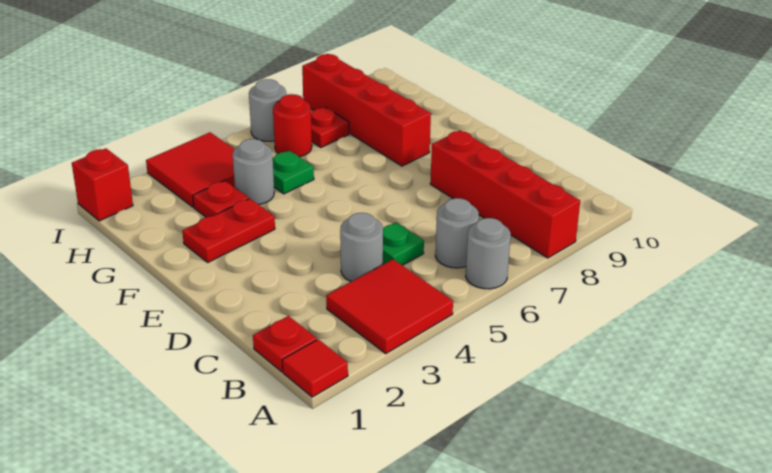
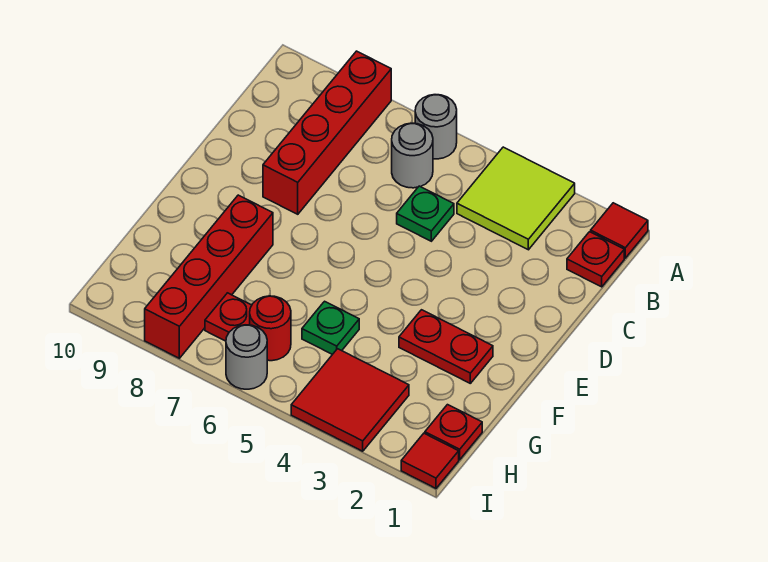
red tile A3:B4 level 1 -> lime tile A3:B4 level 1
grey round brick C4 level 1 -> none
red plate G3 level 1 -> red plate H1 level 1
grey round brick G4 level 1 -> none
red brick I1 level 1 -> red tile I1 level 1

